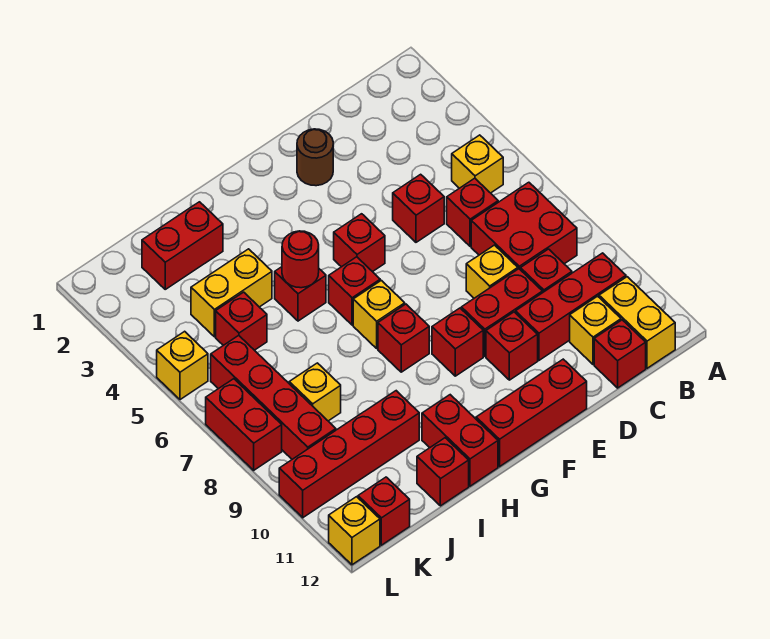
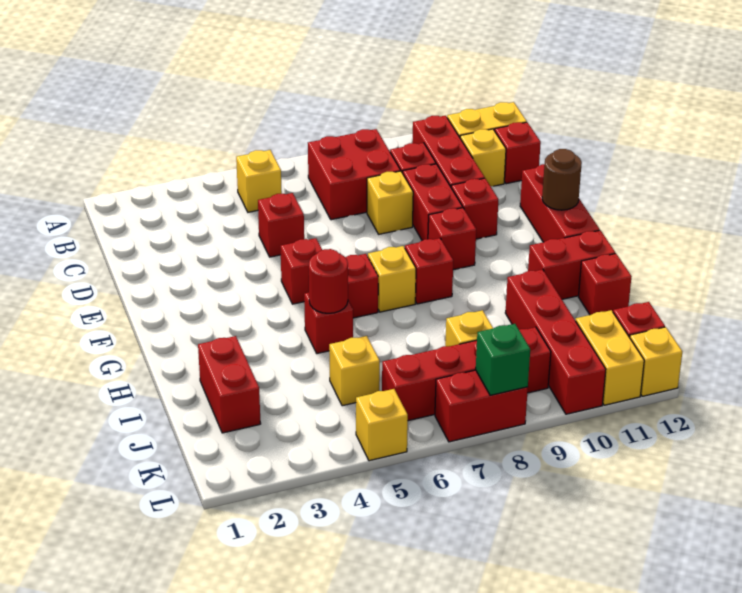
red brick C6 level 1 -> none
brown round brick E2 level 1 -> brown round brick F12 level 2
yellow brick I4:J4 level 1 -> yellow brick K11:L11 level 1
red brick J5 level 1 -> yellow brick J5 level 1
none -> green brick L8 level 2

